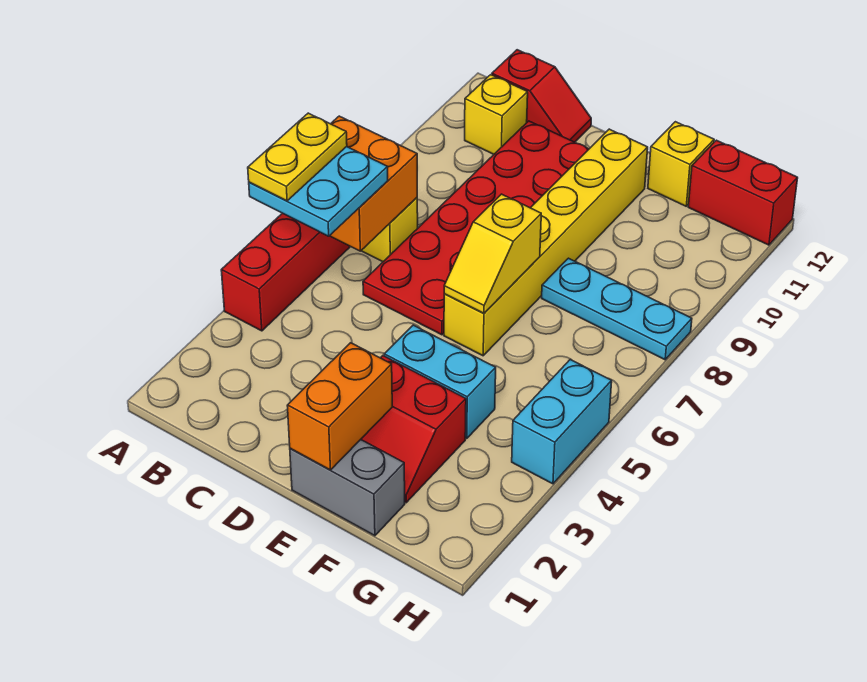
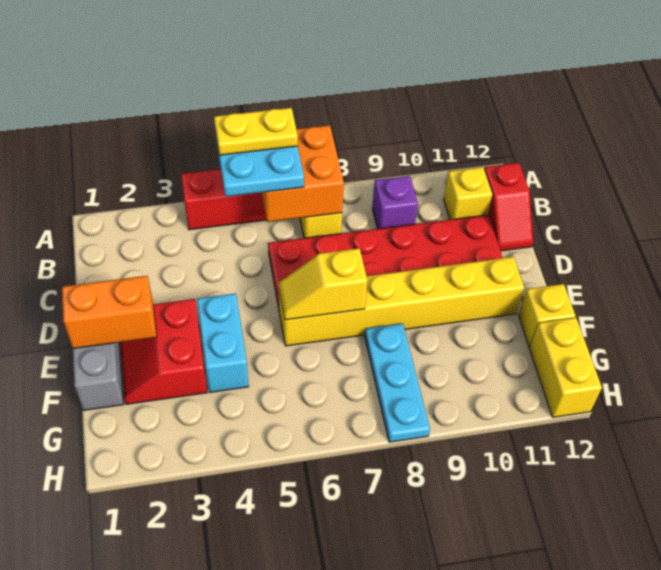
none -> purple brick B9 level 1
red brick G12:H12 level 1 -> yellow brick G12:H12 level 1
cyan brick H4:H5 level 1 -> none

